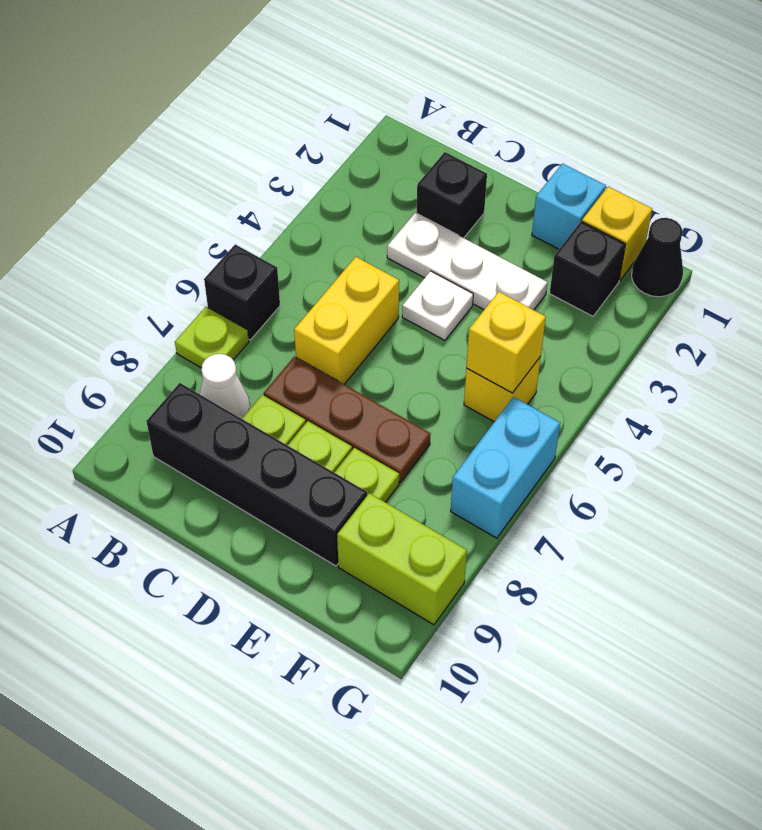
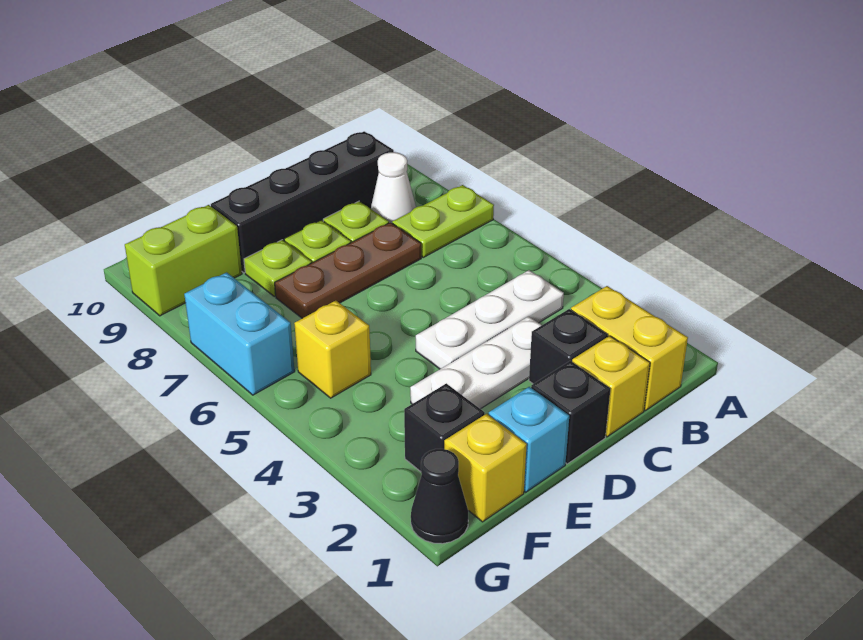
black brick A6 level 1 -> black brick D1 level 1
lime plate A7 level 1 -> lime plate A7:B7 level 1
yellow brick C5:C6 level 1 -> yellow brick B1:B2 level 1
white plate D4 level 1 -> white plate B4:D4 level 1
yellow brick F5 level 2 -> yellow brick C1 level 1

